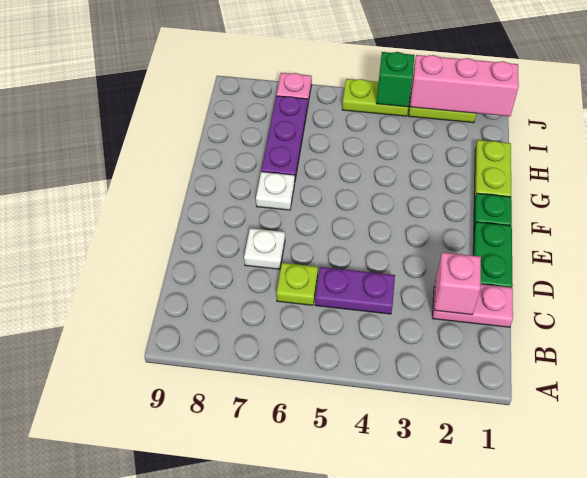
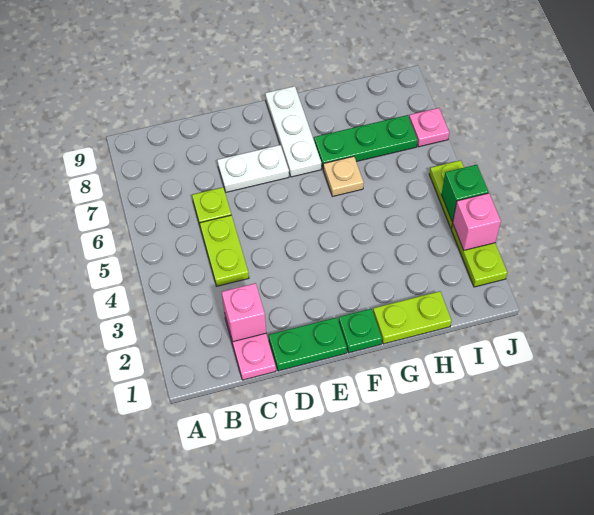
purple plate C4:C5 level 1 -> lime plate C4:C5 level 1
white plate D7 level 1 -> white plate D7:E7 level 1
white plate F7 level 1 -> white plate F7:F9 level 1
none -> tan plate G6 level 1
purple plate G7:I7 level 1 -> green plate G7:I7 level 1
pink brick J1:J3 level 2 -> pink brick J3 level 2

